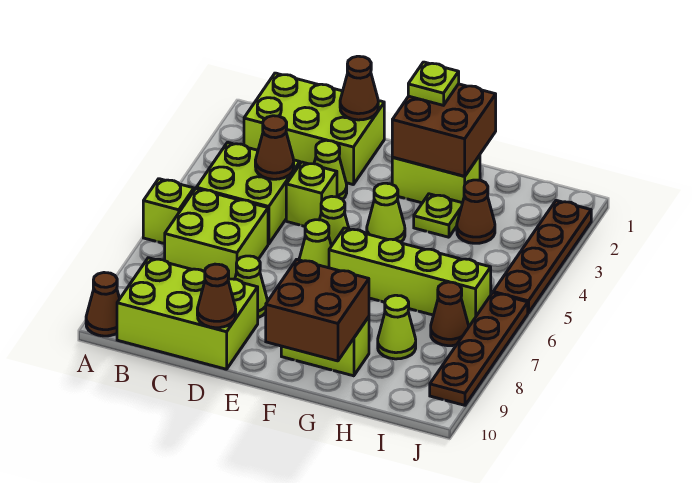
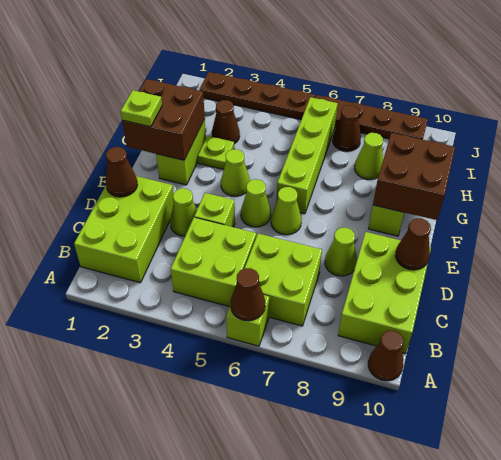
brown cone C4 level 2 -> brown cone A6 level 2

